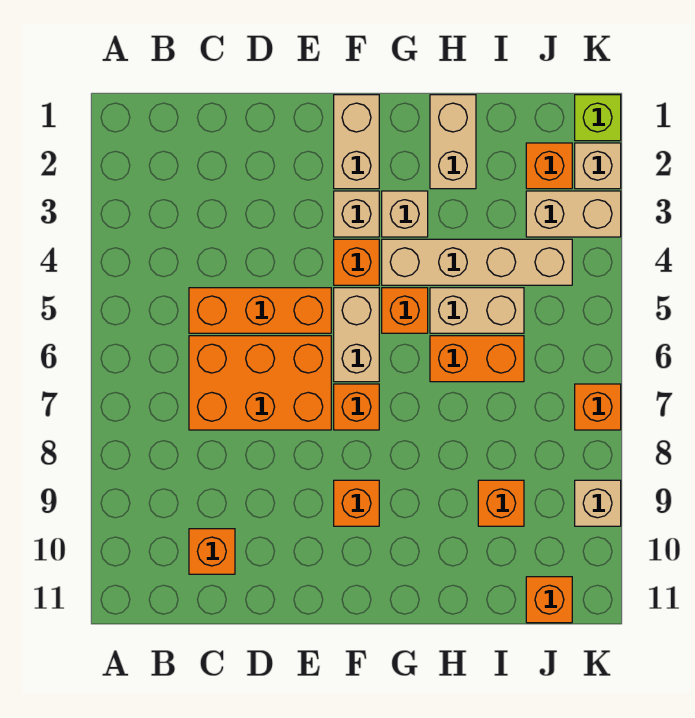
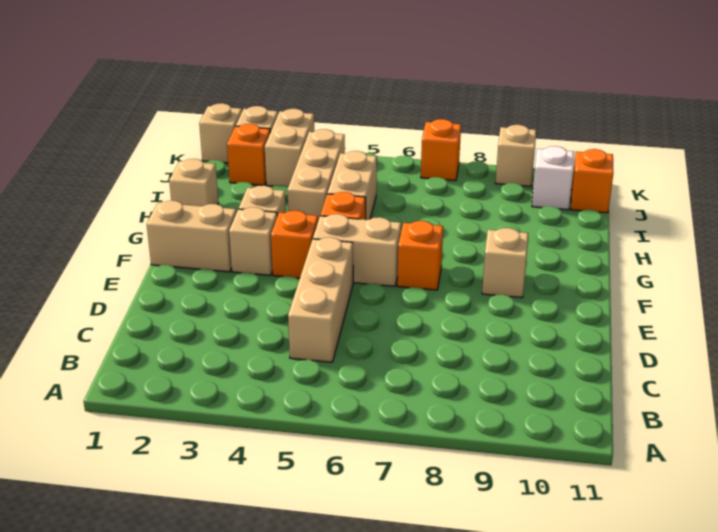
orange brick C5:E5 level 1 -> tan brick C5:E5 level 1
orange brick C6:E7 level 1 -> none
orange brick C10 level 1 -> none
orange brick F9 level 1 -> tan brick F9 level 1
tan brick G4:J4 level 1 -> tan brick H4:J4 level 1
tan brick H1:H2 level 1 -> tan brick H1 level 1
orange brick H6:I6 level 1 -> none
orange brick I9 level 1 -> none
none -> white brick J10 level 1
lime brick K1 level 1 -> tan brick K1 level 1

